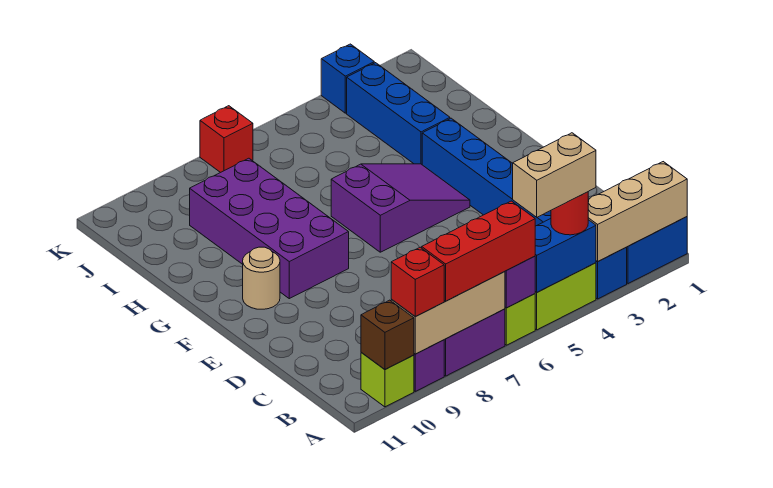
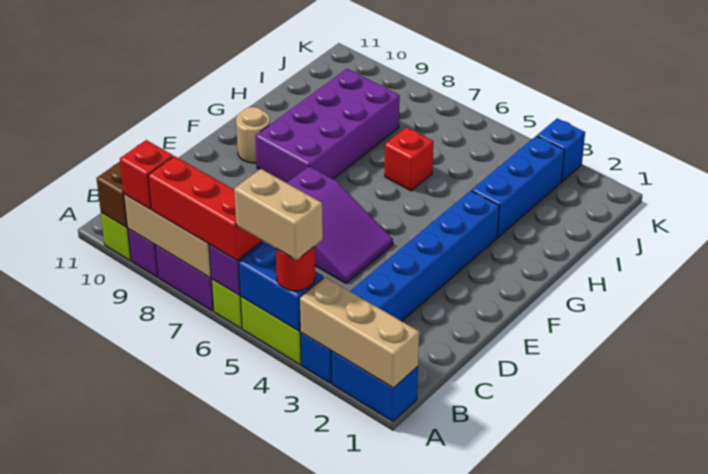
purple slope F4:G6 level 1 top 6 -> purple slope D5:E7 level 1 top 7
red brick K7 level 1 -> red brick H6 level 1

